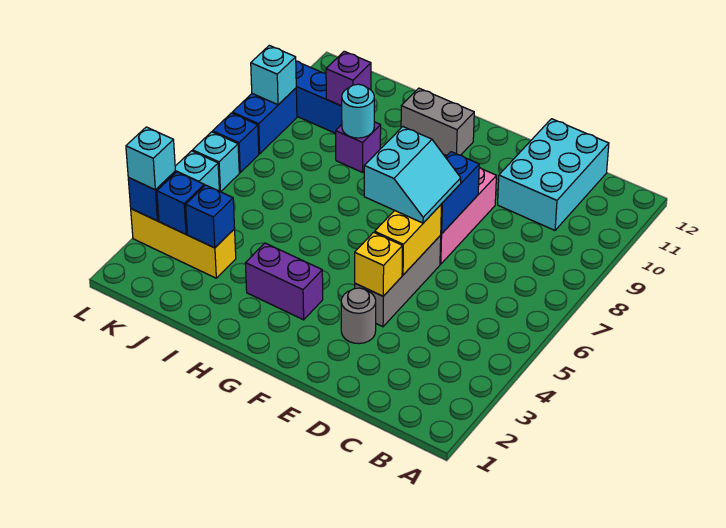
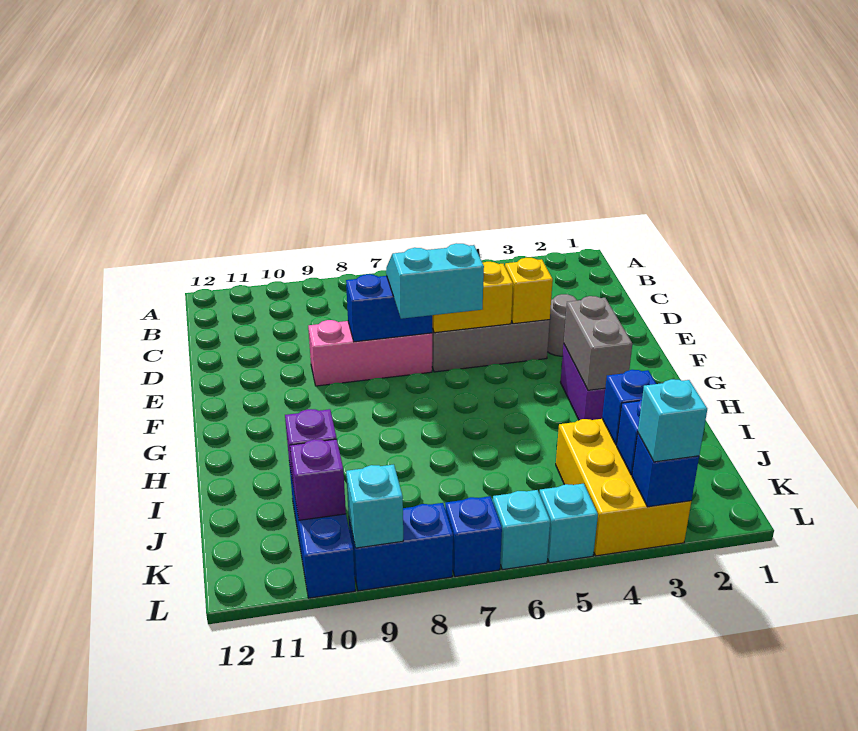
cyan brick C10:D12 level 1 -> none
grey brick G11:H11 level 1 -> grey brick G3:H3 level 2
purple brick I9 level 1 -> purple brick K10 level 2
cyan round brick I9 level 2 -> none
yellow brick J3:L3 level 1 -> yellow brick J3:L4 level 1

